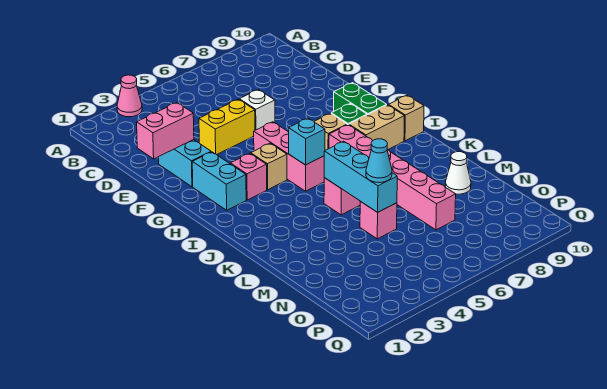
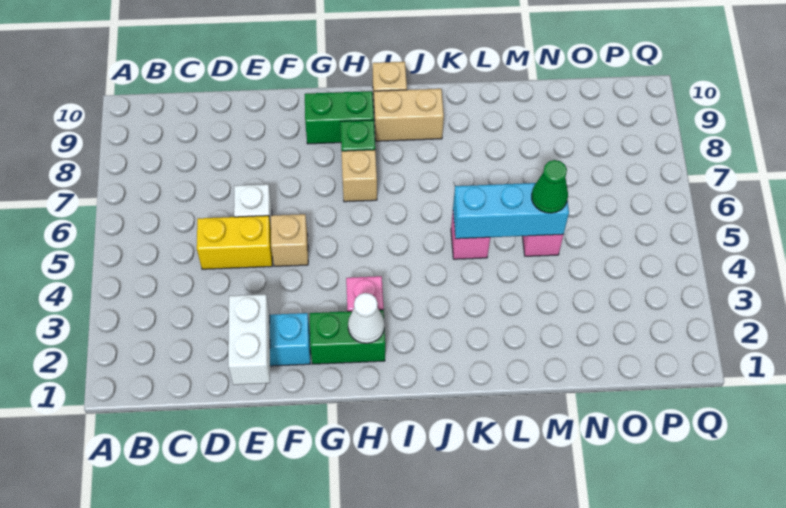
pink cone A3 level 1 -> none
pink brick E1:E2 level 2 -> white brick E1:E2 level 2
yellow brick E4:E5 level 1 -> yellow brick D5:E5 level 1
cyan brick G2:H2 level 1 -> green brick G2:H2 level 1
pink brick G5:I5 level 1 -> none
tan brick H4 level 1 -> tan brick F5 level 1
cyan brick I5 level 2 -> none
pink brick I7:N7 level 1 -> none
tan brick I8:I9 level 1 -> tan brick I9:J9 level 1
cyan cone M5 level 3 -> green cone M5 level 3
white cone M9 level 1 -> white cone H2 level 2

